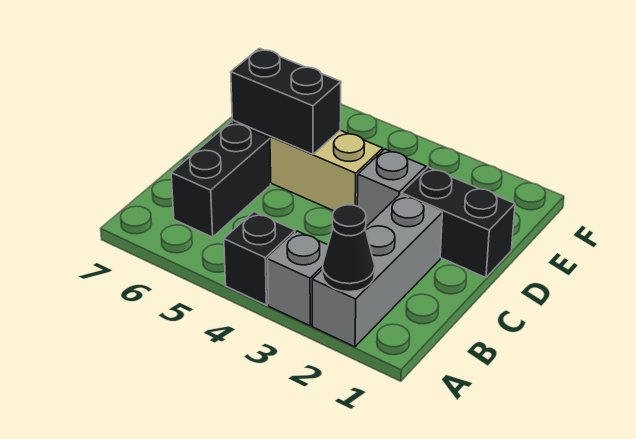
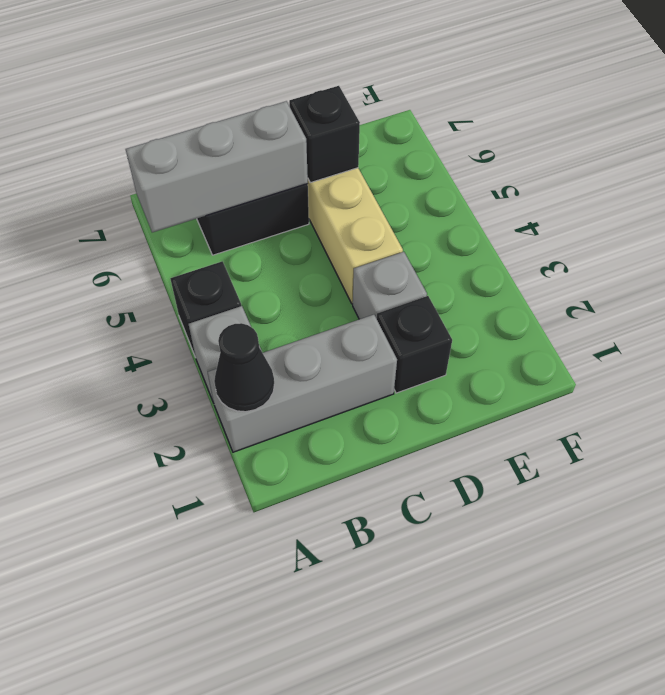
none -> grey brick A6:C6 level 2
black brick D1:D2 level 1 -> black brick D2 level 1
black brick D5:D6 level 2 -> black brick D6 level 2

